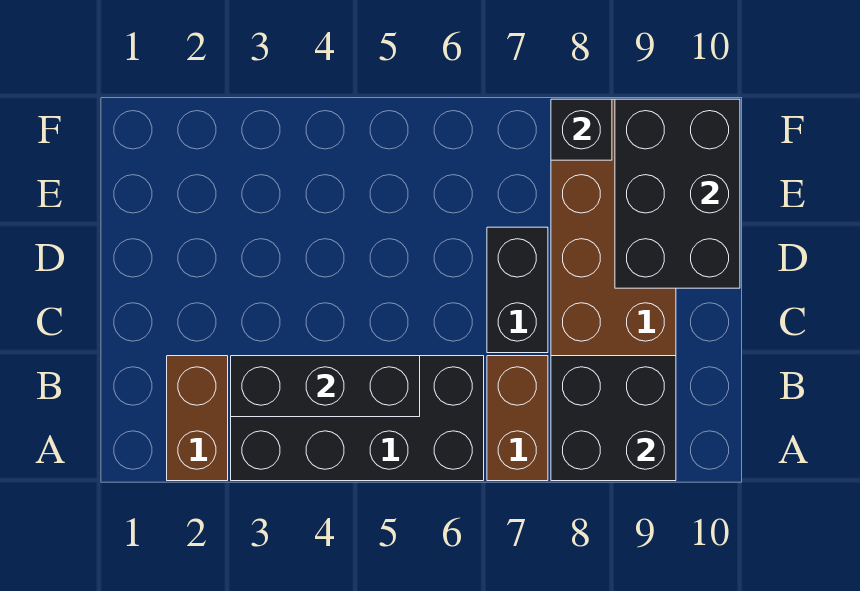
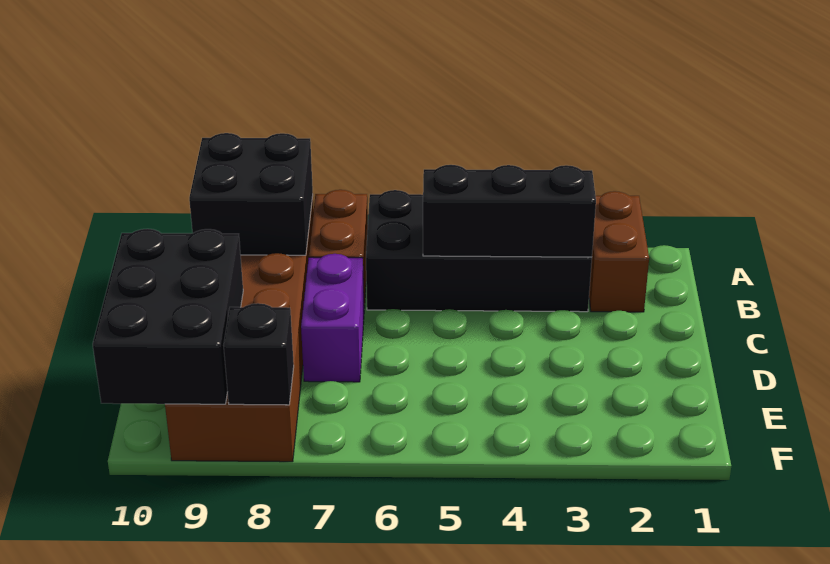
black brick C7:D7 level 1 -> purple brick C7:D7 level 1

